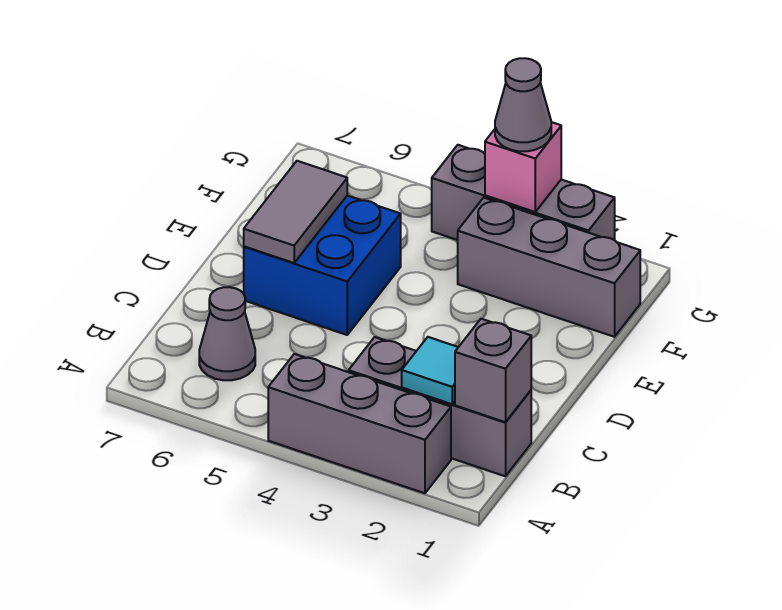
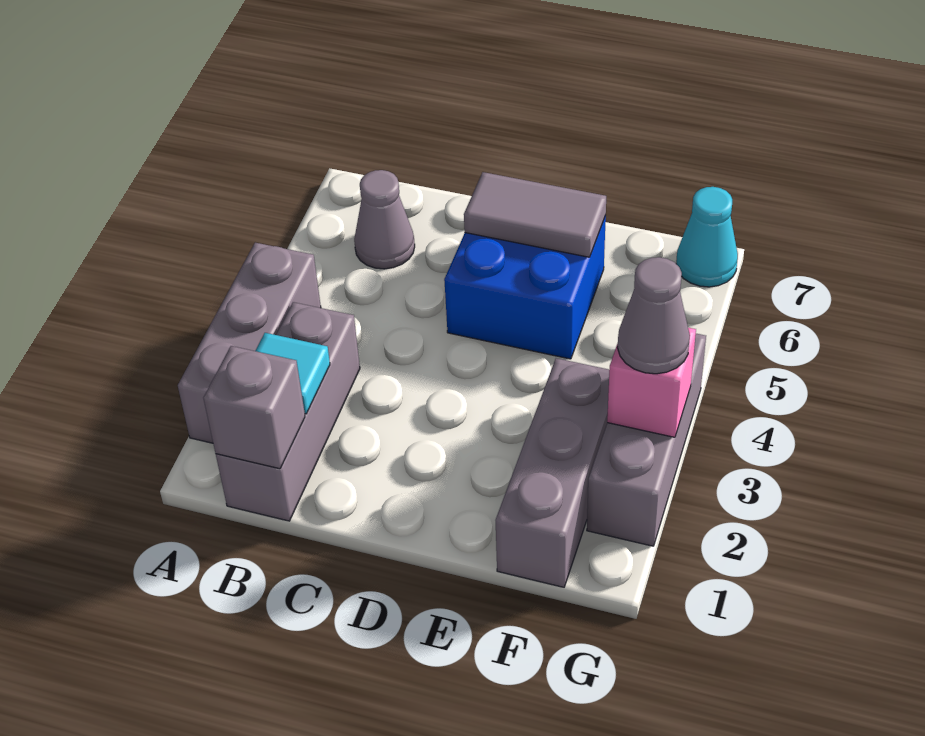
none -> cyan cone G7 level 1

